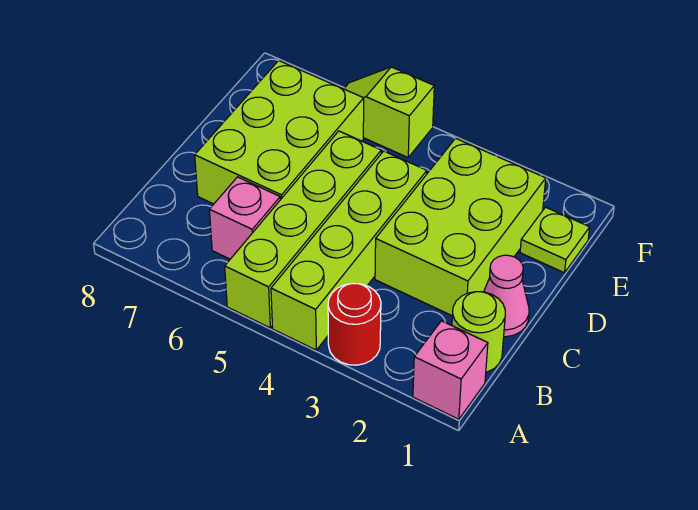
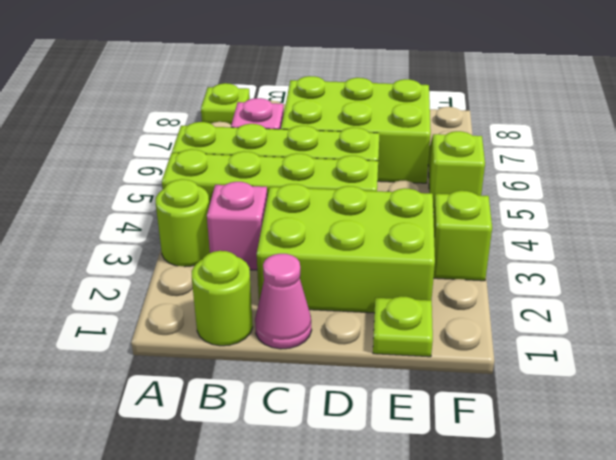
pink brick A1 level 1 -> pink brick B3 level 1
red round brick A3 level 1 -> lime round brick A3 level 1
none -> lime plate A8 level 1
none -> lime brick F3 level 1

